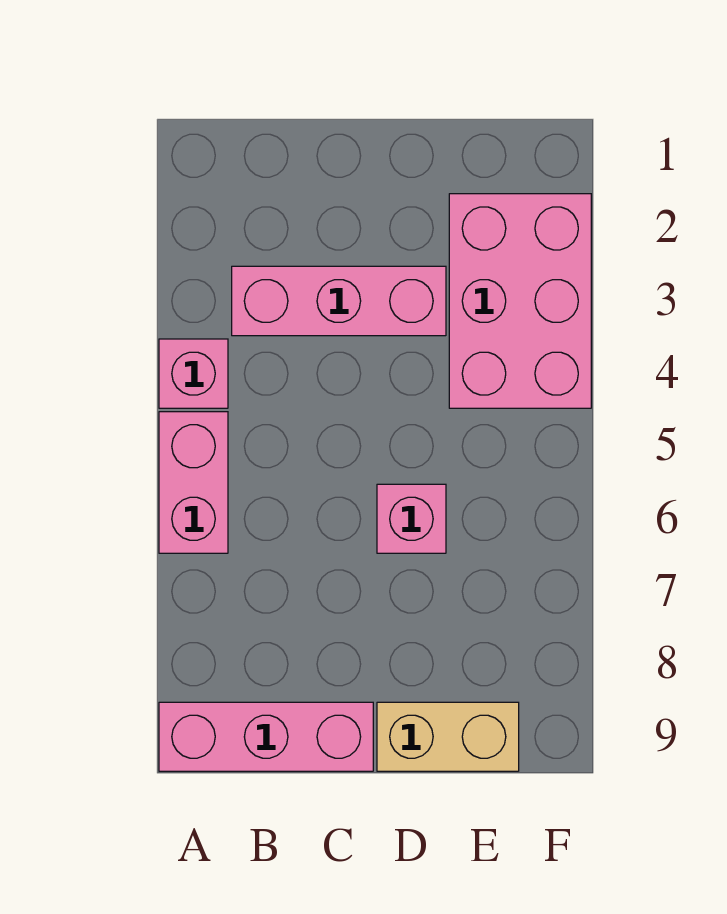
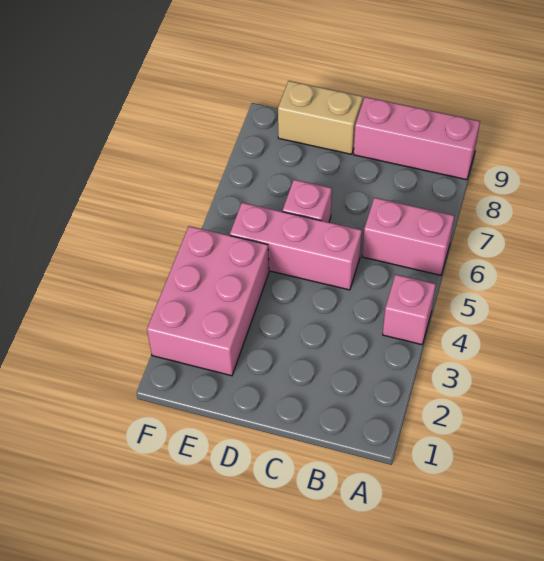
pink brick A5:A6 level 1 -> pink brick A6:B6 level 1
pink brick B3:D3 level 1 -> pink brick C5:E5 level 1

